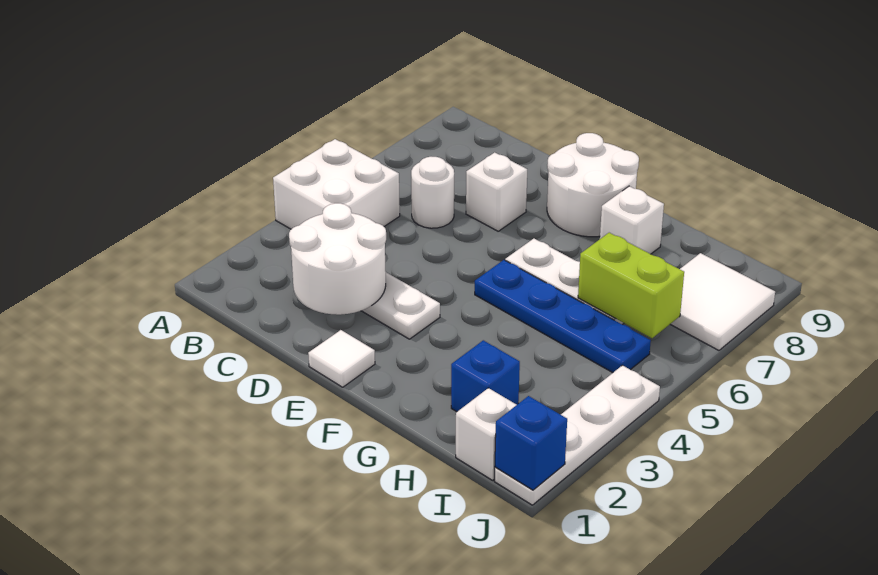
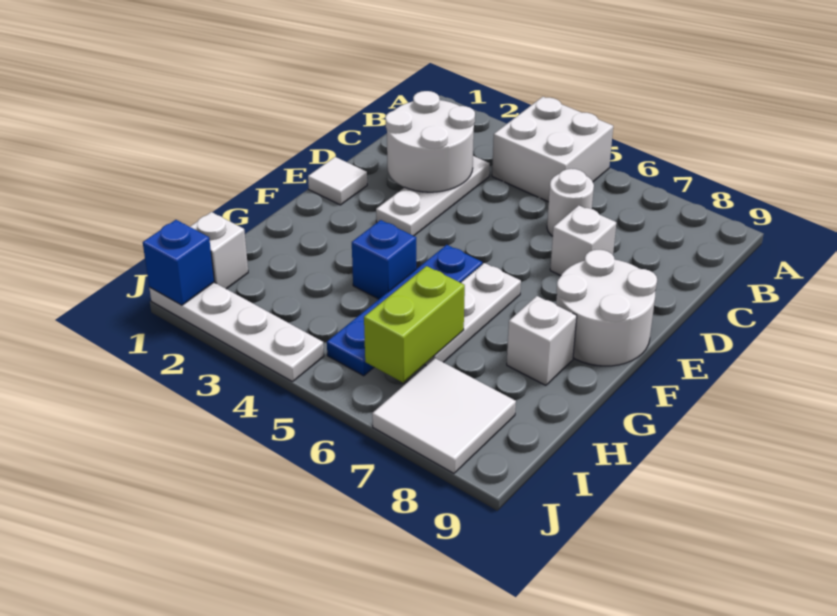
blue brick H2 level 1 -> blue brick G4 level 1

